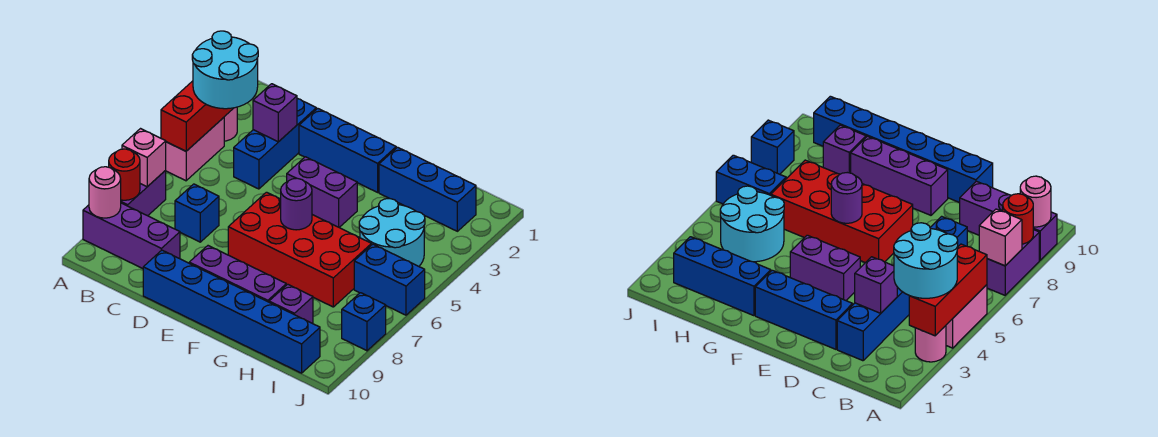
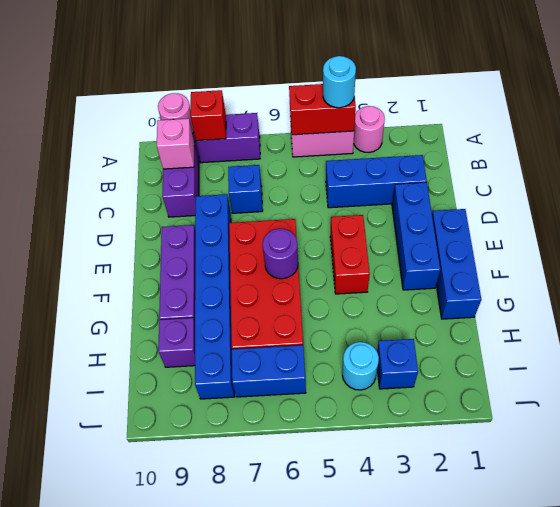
red brick A3:A5 level 2 -> red brick A4:A5 level 2
cyan round brick A3:B4 level 3 -> cyan round brick A4 level 3
pink brick A7 level 2 -> pink brick B9 level 2
red round brick A8 level 2 -> red brick A8 level 2
purple brick C3 level 2 -> none
blue brick D10:I10 level 1 -> blue brick D8:I8 level 1
purple brick E4:F4 level 1 -> red brick E4:F4 level 1
blue brick G2:I2 level 1 -> blue brick E1:G1 level 1
cyan round brick H4:I5 level 1 -> cyan round brick I4 level 1
blue brick I6:J6 level 1 -> blue brick I6:I7 level 1
blue brick J8 level 1 -> blue brick I3 level 1

